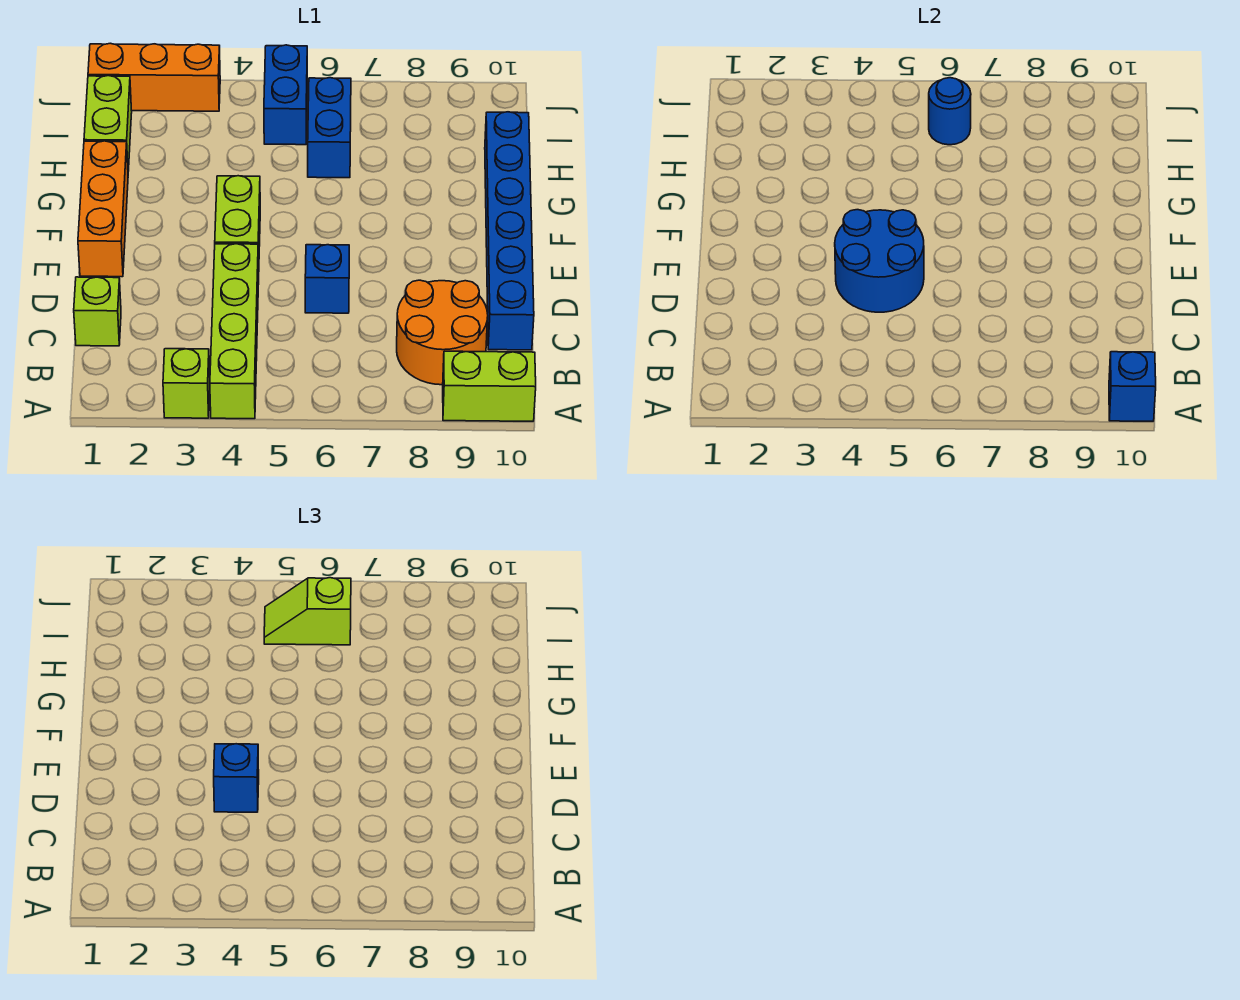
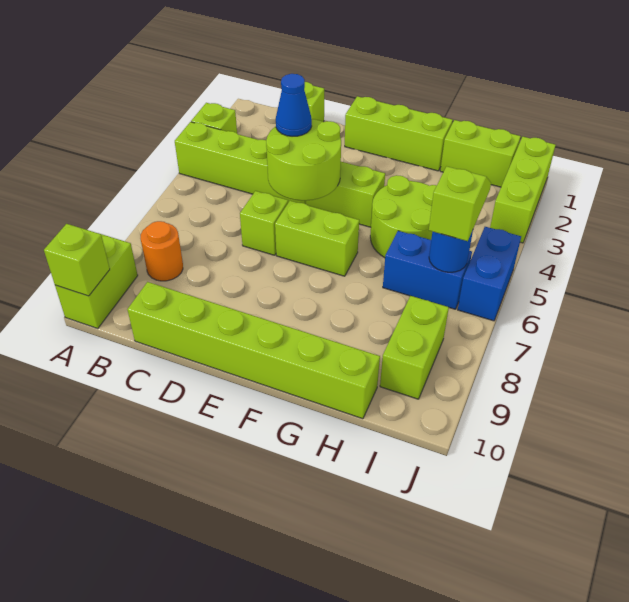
blue brick A10 level 2 -> lime brick A10 level 2
orange round brick B8:C9 level 1 -> orange round brick B8 level 1
blue brick C10:H10 level 1 -> lime brick C10:H10 level 1
blue round brick D4:E5 level 2 -> lime round brick D4:E5 level 2
blue brick D4 level 3 -> blue cone D4 level 3
blue brick D6 level 1 -> lime brick D6 level 1
orange brick E1:G1 level 1 -> lime brick E1:G1 level 1
none -> lime brick E6:F6 level 1
none -> lime round brick G4:H5 level 1
blue brick I5:J5 level 1 -> blue brick J5:J6 level 1
none -> lime brick I8:I9 level 1
orange brick J1:J3 level 1 -> lime brick J1:J3 level 1

